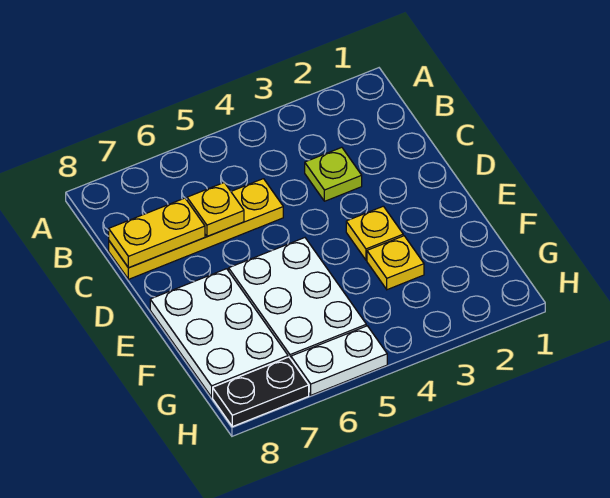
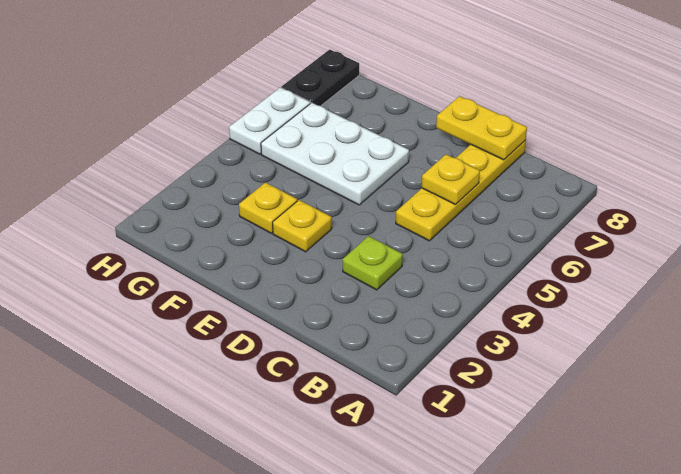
yellow plate C7:C8 level 2 -> yellow plate C8:D8 level 2
white plate E7:G8 level 1 -> none

